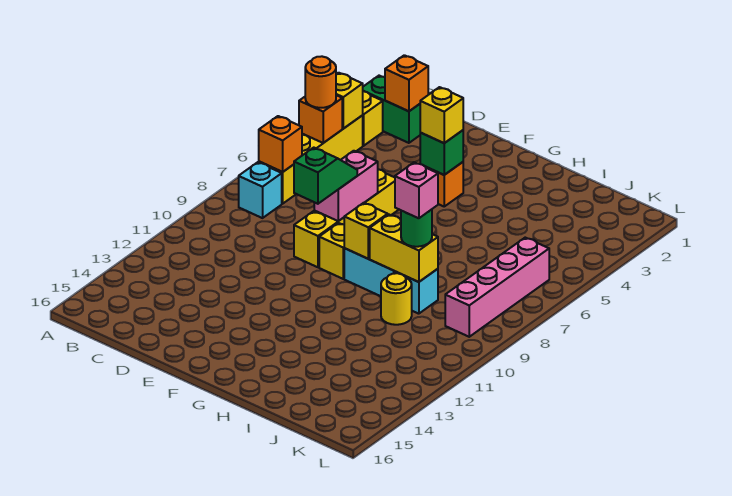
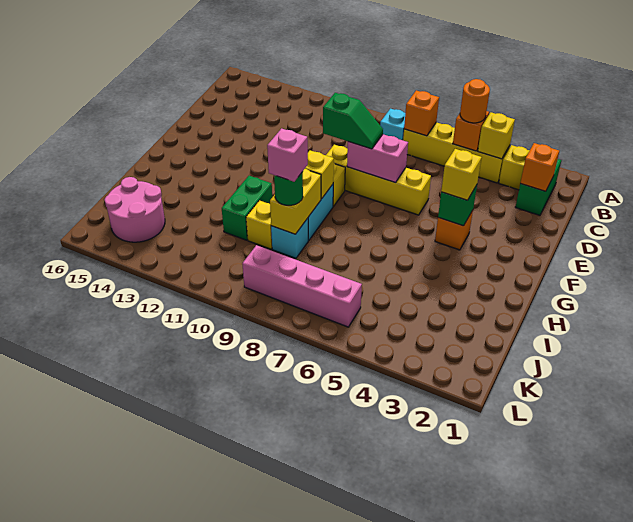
none -> green brick H11:I11 level 1
yellow round brick I10 level 1 -> yellow brick I10 level 1
none -> pink round brick J14:K15 level 1

